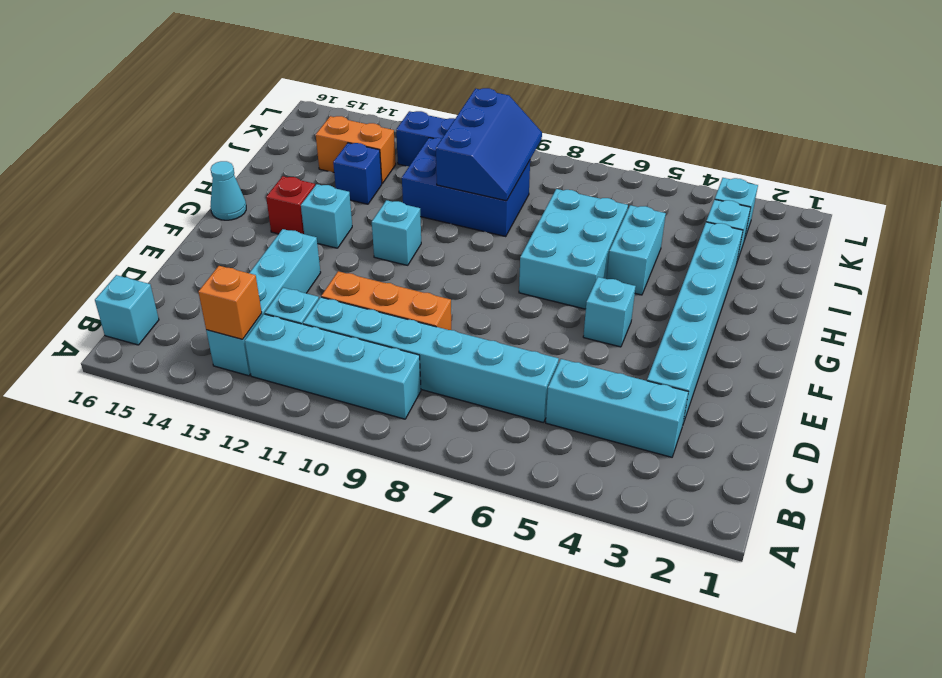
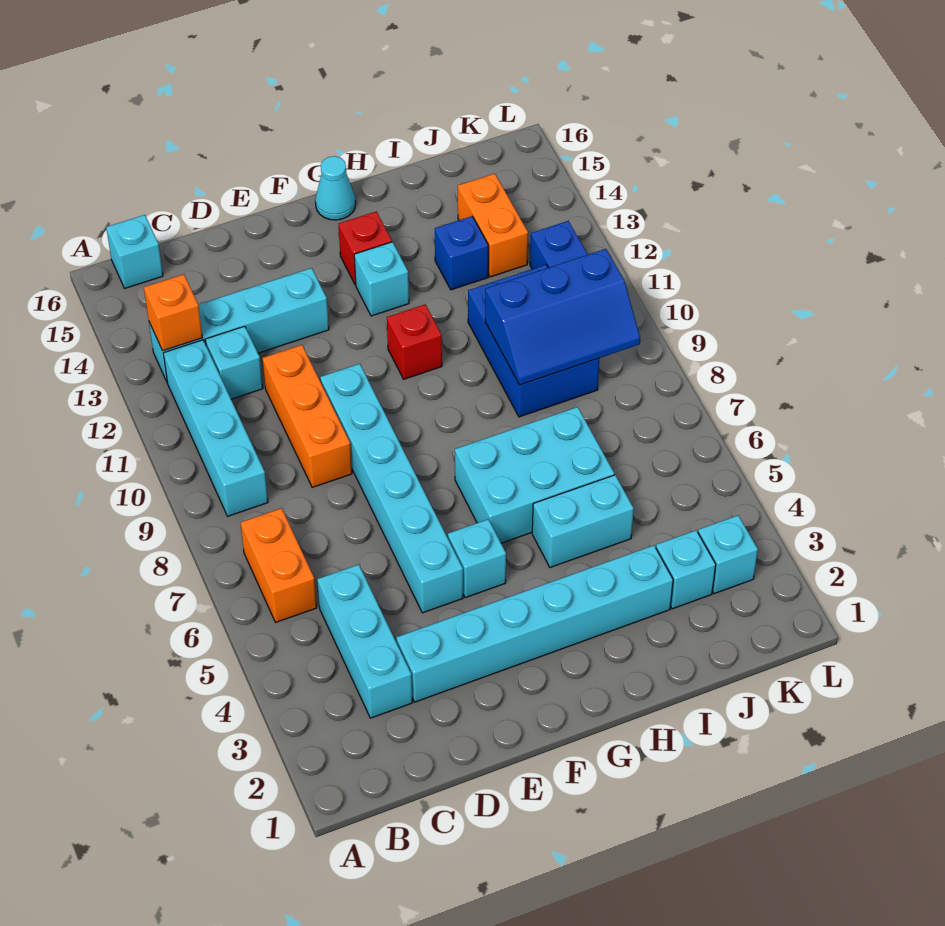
none -> orange brick B6:B7 level 1
cyan brick C6:C11 level 1 -> cyan brick E5:E10 level 1
cyan brick G11 level 1 -> red brick G11 level 1

